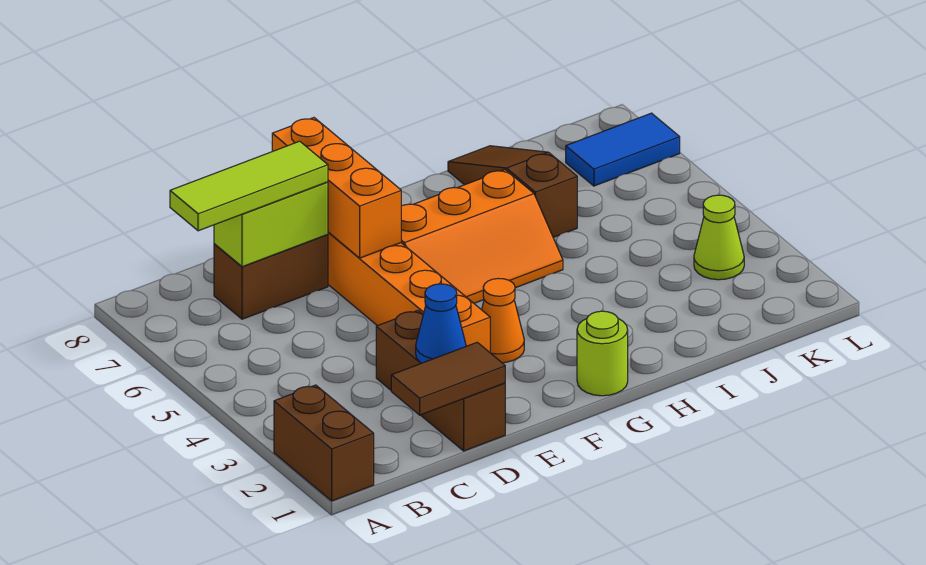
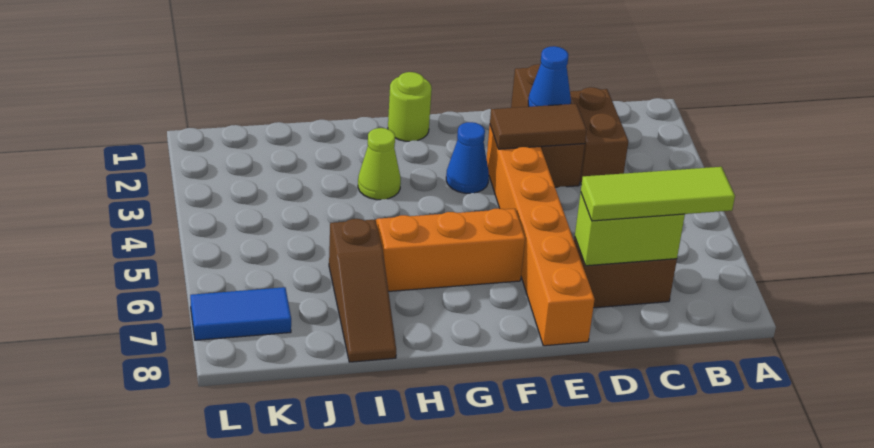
brown brick A1:A2 level 1 -> brown brick C2:C3 level 1
brown tile C1:D1 level 2 -> brown tile D3:E3 level 2
orange brick E6:E8 level 2 -> none
orange cone F3 level 1 -> blue cone F3 level 1
lime cone K3 level 1 -> lime cone H3 level 1

